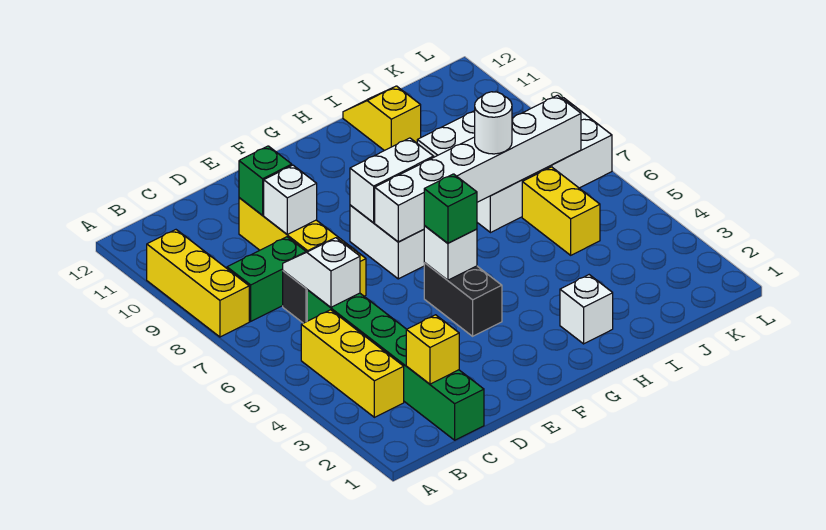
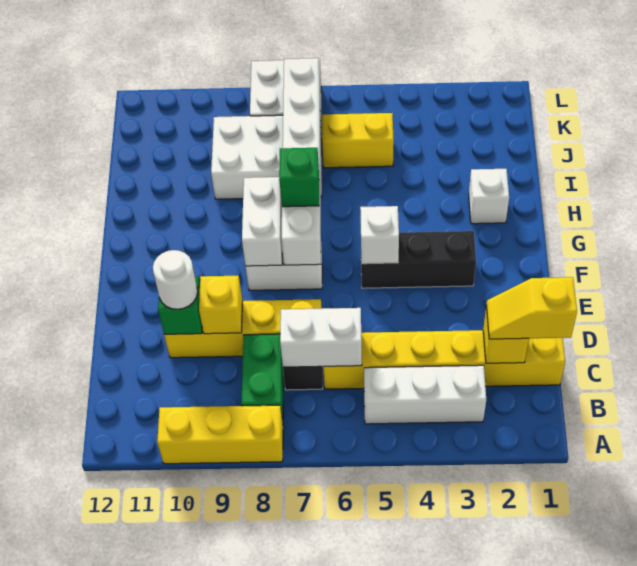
yellow brick B3:B5 level 1 -> white brick B3:B5 level 1
green brick C1:C6 level 1 -> yellow brick C1:C6 level 1
white slope C6:C7 level 2 top 6 -> white brick C6:C7 level 2
white brick D9 level 2 -> yellow brick D9 level 2
black brick F4:F5 level 1 -> black brick F3:F5 level 1
green brick F5 level 3 -> green brick G7 level 3
white round brick I7 level 3 -> white round brick D10 level 3
yellow slope I11:I12 level 1 top 11 -> yellow slope C1:C2 level 3 top 1

